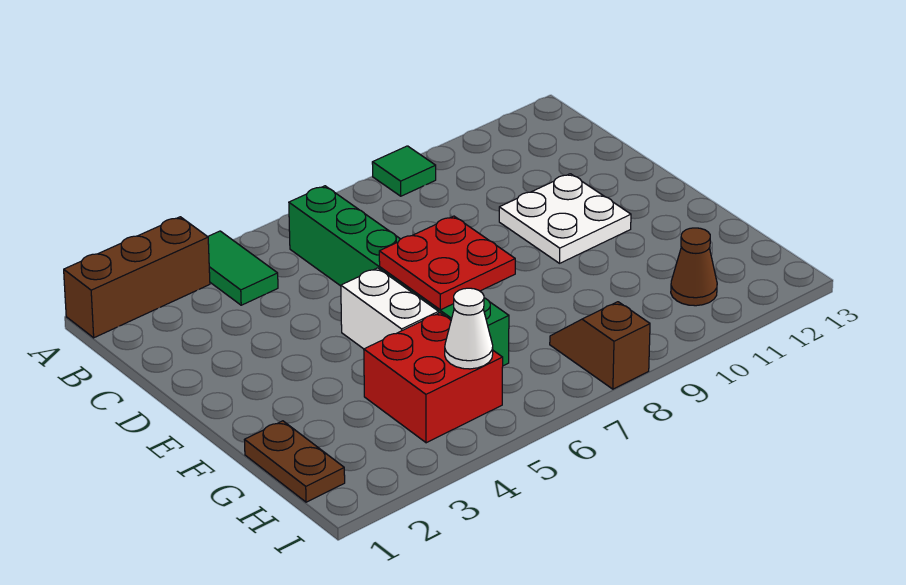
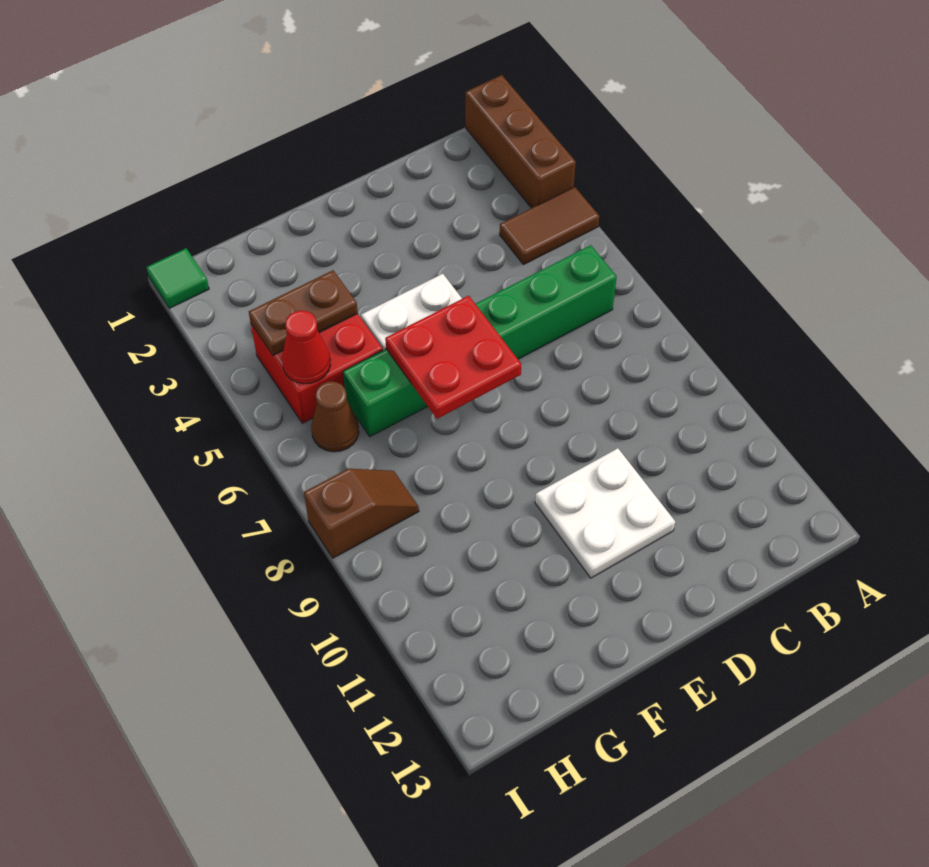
green tile A4:B4 level 1 -> brown tile A4:B4 level 1
green tile A9 level 1 -> green tile I1 level 1
brown plate G1:H1 level 1 -> brown plate G4:H4 level 2
white cone H5 level 2 -> red cone H5 level 2
brown cone H11 level 1 -> brown cone H6 level 1

